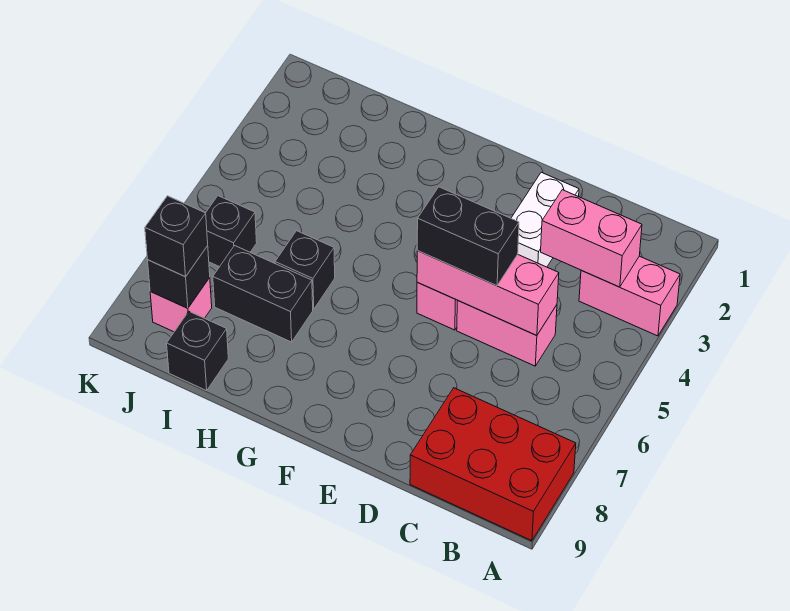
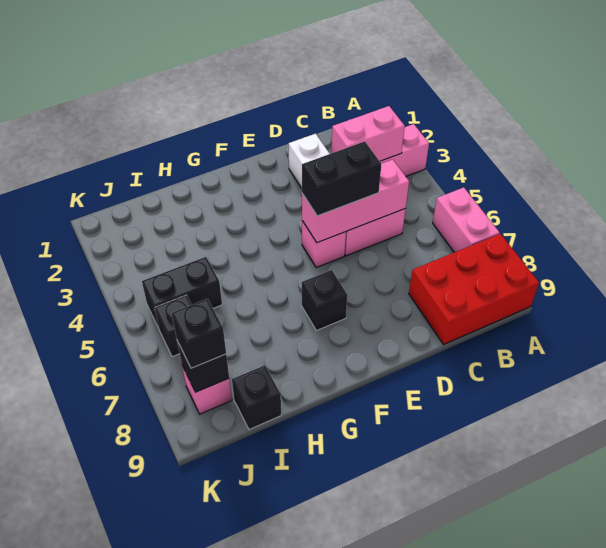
none -> pink brick A6:A7 level 1
black brick H6 level 1 -> black brick F7 level 1
black brick H7:I7 level 1 -> black brick I5:J5 level 1

